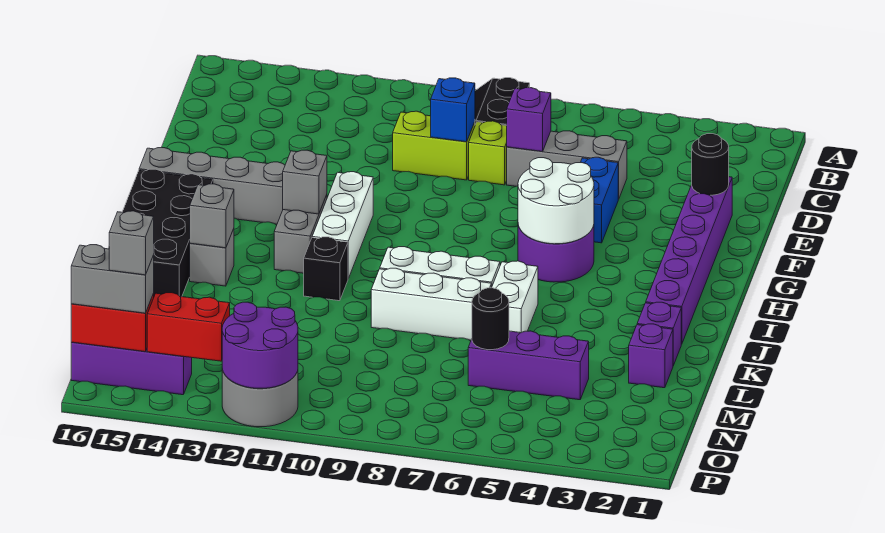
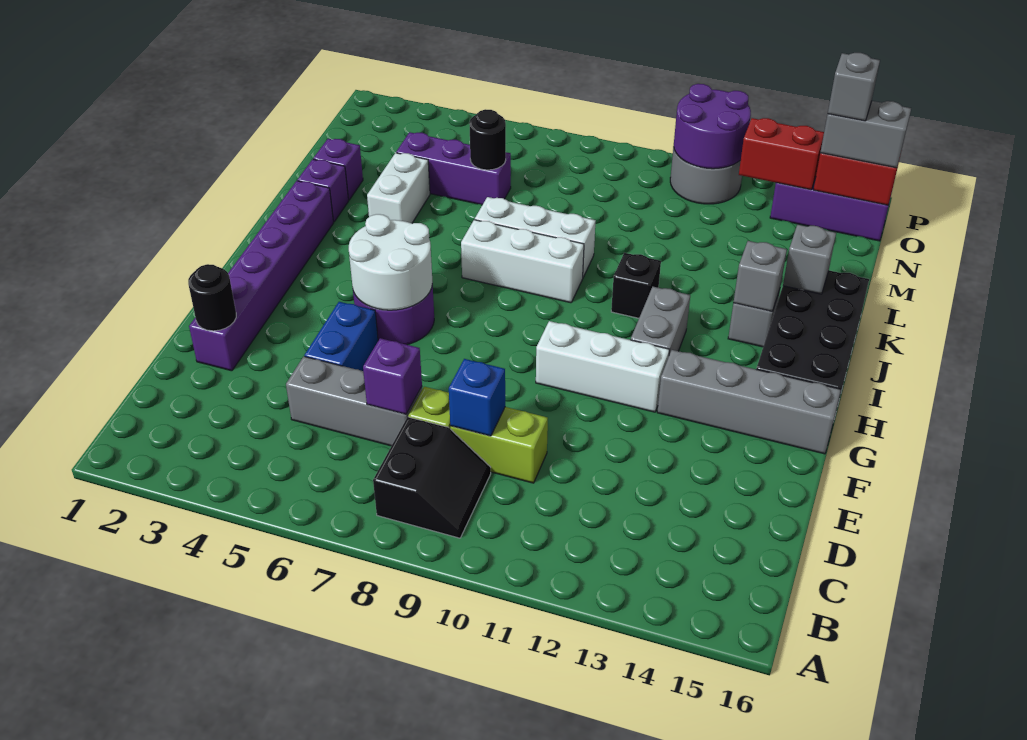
white brick G11:I11 level 1 -> white brick G10:G12 level 1
grey brick H12 level 2 -> grey brick K15 level 2
white brick J6:K6 level 1 -> white brick K4:L4 level 1

